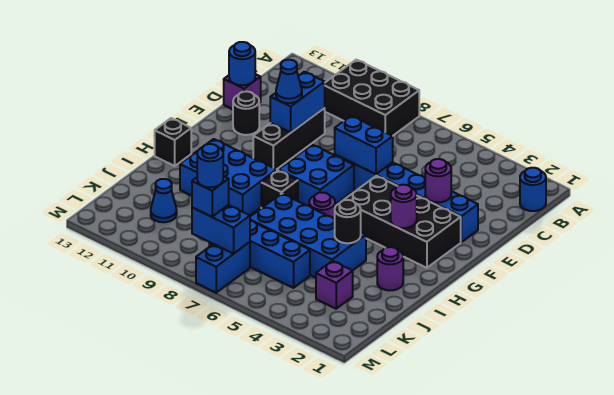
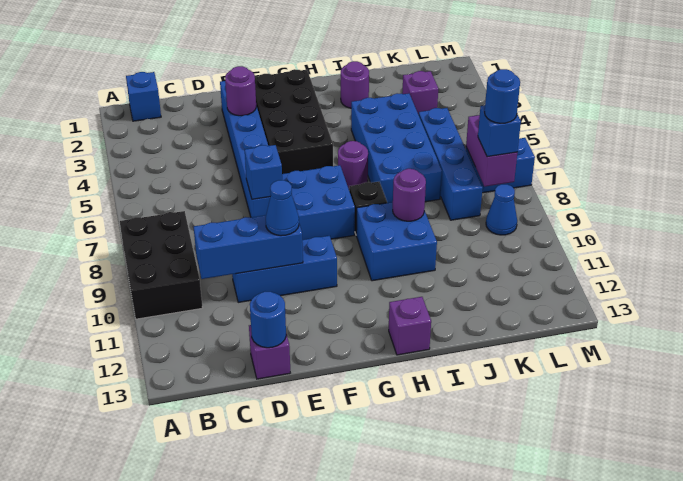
blue round brick B1 level 1 -> blue brick B1 level 1
black brick D10:F10 level 1 -> blue brick D10:F10 level 1
blue brick D10:E10 level 2 -> blue brick C10:E10 level 2
blue brick E6:E7 level 2 -> blue brick E7 level 2
black round brick E12 level 1 -> none
purple round brick G3 level 2 -> purple round brick I9 level 2
blue brick H9:I11 level 1 -> blue brick H9:I10 level 1
black brick H13 level 1 -> purple brick H13 level 1
black round brick I4 level 2 -> none
blue cone K11 level 1 -> blue cone L9 level 1
blue brick L7:L8 level 2 -> purple brick L7:L8 level 2

